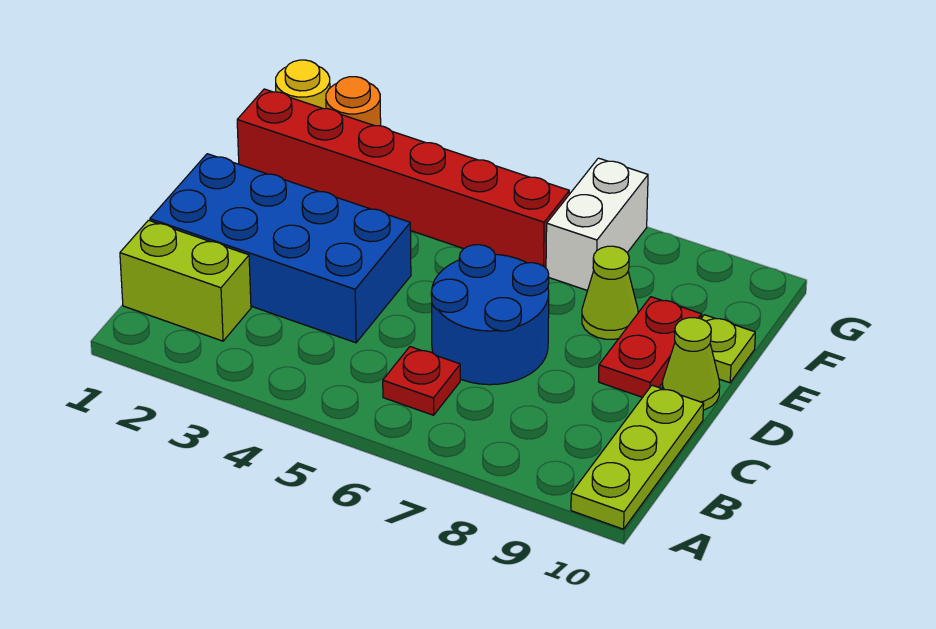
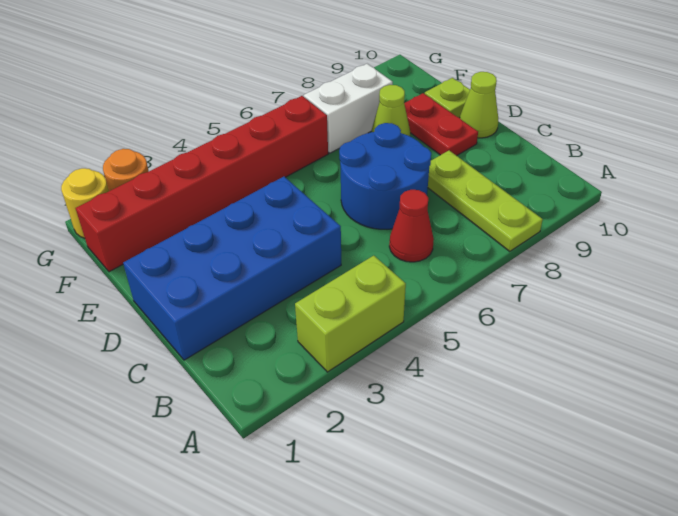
lime plate A10:C10 level 1 -> lime plate A8:C8 level 1
lime brick B1:B2 level 1 -> lime brick A3:A4 level 1
red plate B6 level 1 -> red cone B6 level 1
white brick F7:G7 level 1 -> white brick F7:F8 level 1

